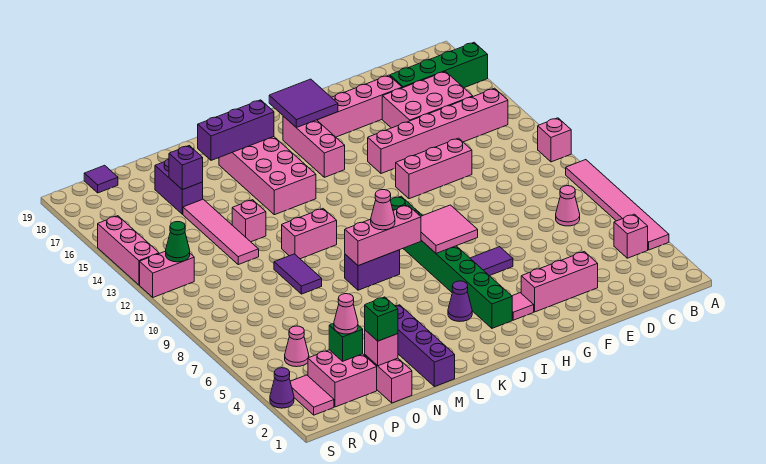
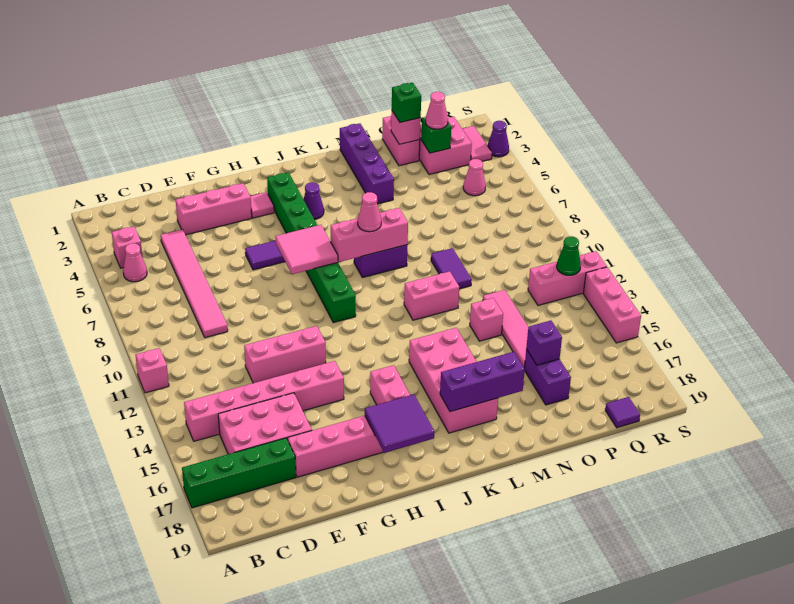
pink tile A4:A9 level 1 -> pink tile D4:D9 level 1
pink cone C7 level 1 -> pink cone B5 level 1
pink brick R12:S12 level 1 -> pink brick Q12:S12 level 1

